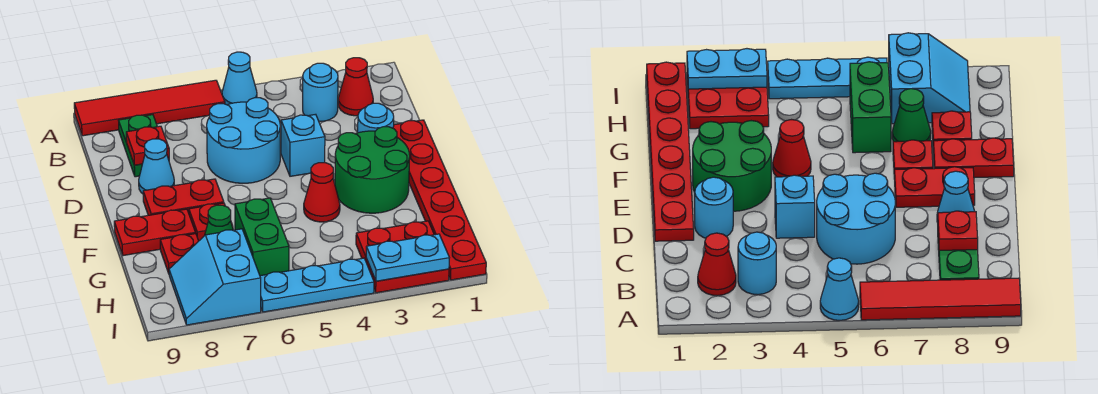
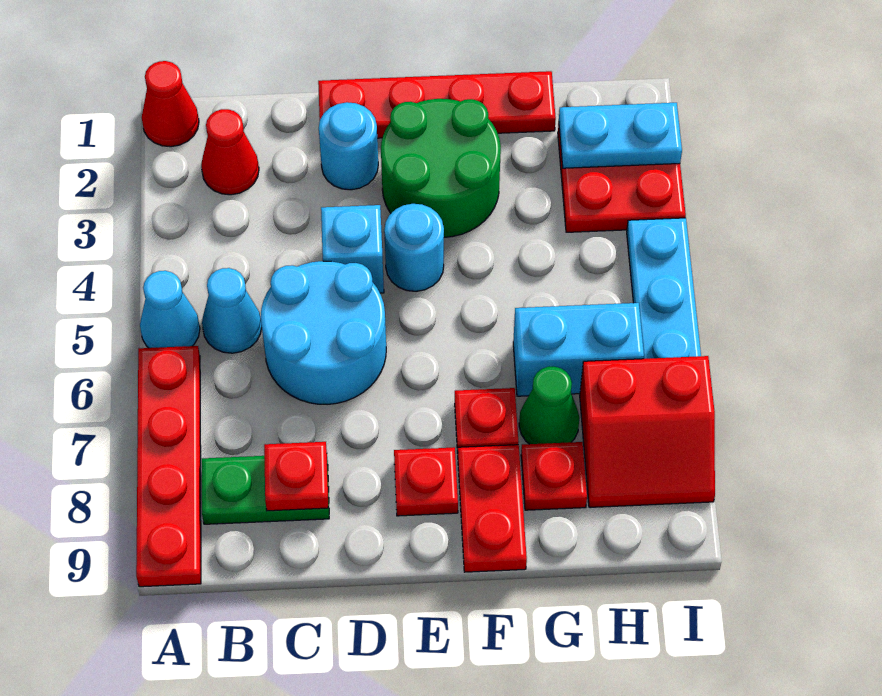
red tile A6:A9 level 1 -> red plate A6:A9 level 1
cyan round brick B3 level 1 -> cyan round brick E4 level 1
red plate D1:I1 level 1 -> red plate D1:G1 level 1
cyan cone D8 level 1 -> cyan cone B5 level 1
red plate E7:E8 level 1 -> red plate E8 level 1
red cone F4 level 1 -> red cone A1 level 1
green brick G6:H6 level 1 -> cyan brick G6:H6 level 1
cyan slope H7:I8 level 1 top 7 -> red slope H7:I8 level 1 top 7
cyan plate I2:I3 level 2 -> cyan plate H2:I2 level 2

